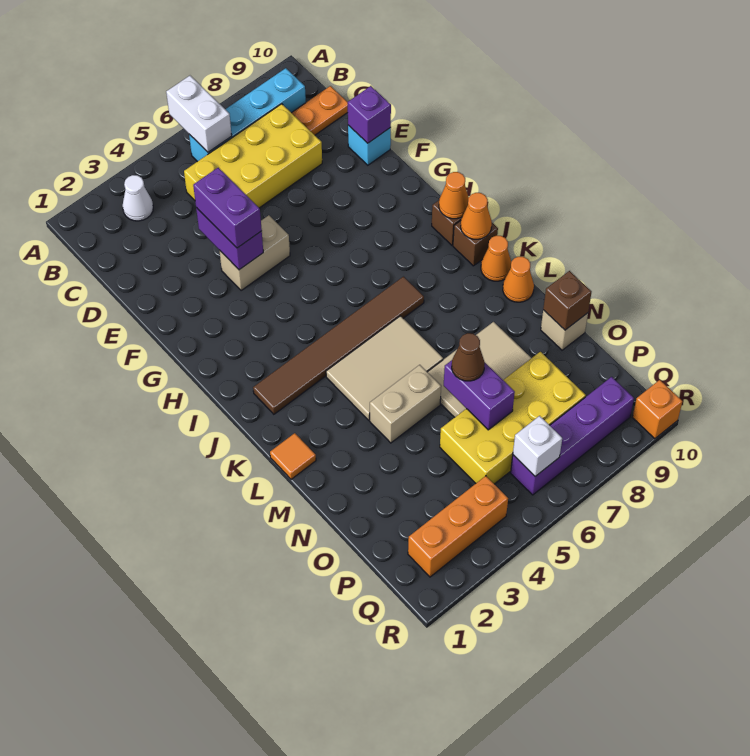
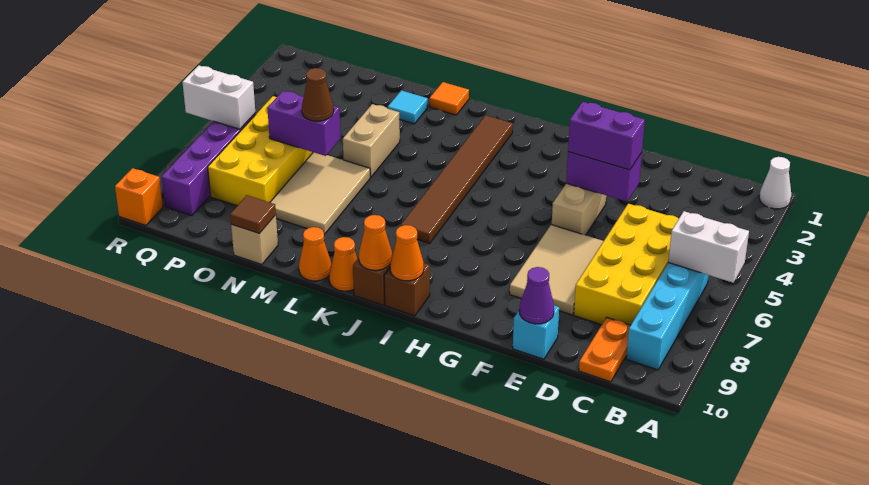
white cone B3 level 1 -> white cone A1 level 1
purple brick E10 level 2 -> purple cone E10 level 2
tan tile K4:L6 level 1 -> tan tile E6:F8 level 1
none -> cyan tile M2 level 1
brown brick N10 level 2 -> brown tile N10 level 2
orange brick Q2:Q4 level 1 -> none
white brick Q6 level 2 -> white brick Q6:R6 level 2

